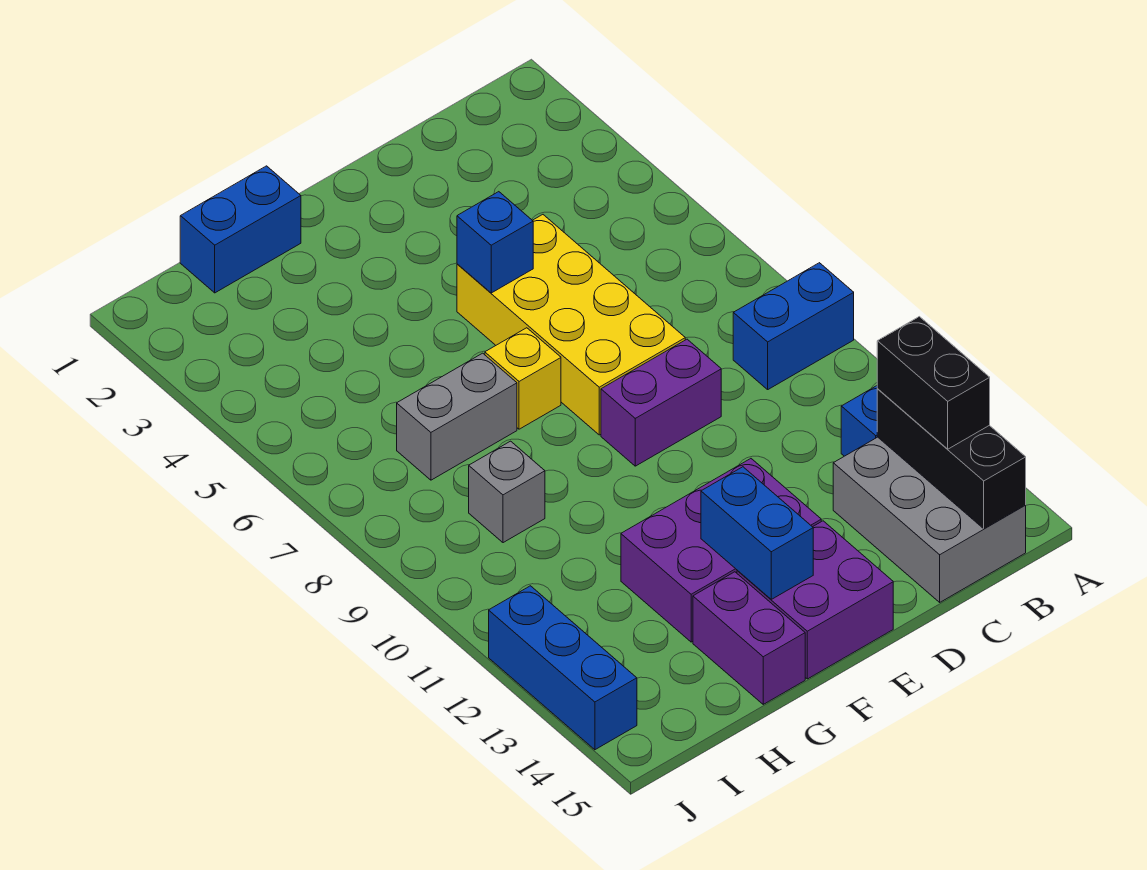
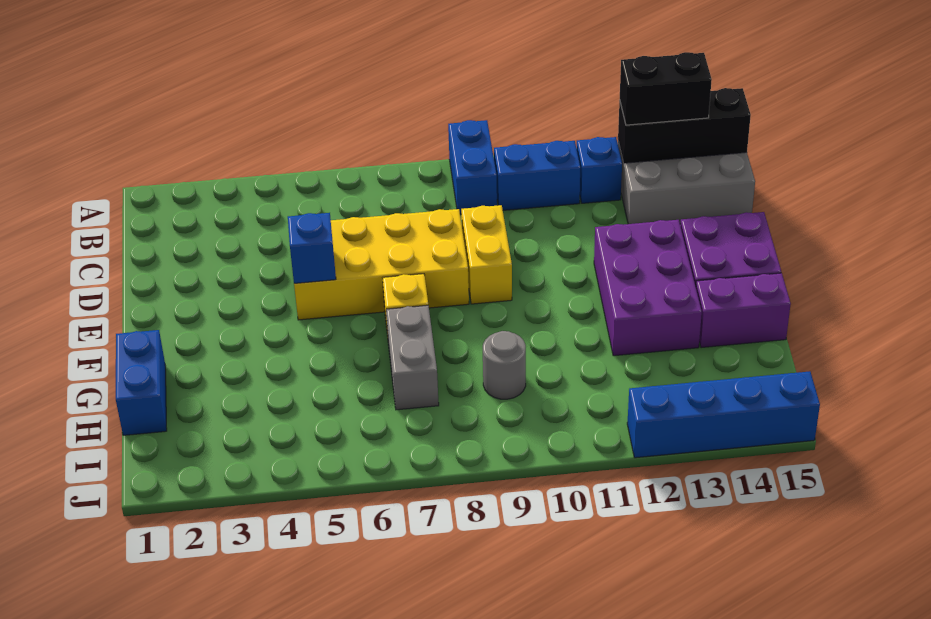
purple brick D9:E9 level 1 -> yellow brick D9:E9 level 1
blue brick F13:F14 level 2 -> blue brick B10:B11 level 1
grey brick H9 level 1 -> grey round brick H9 level 1
blue brick J12:J14 level 1 -> blue brick J12:J15 level 1

